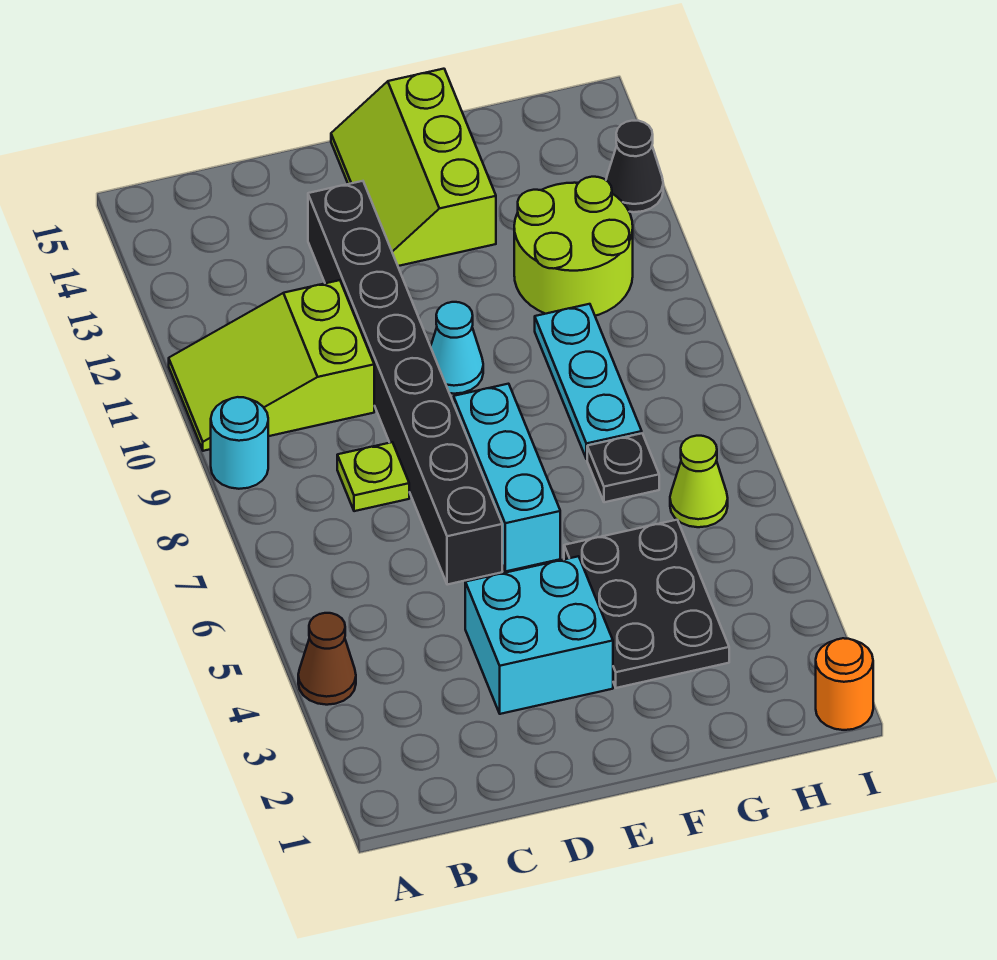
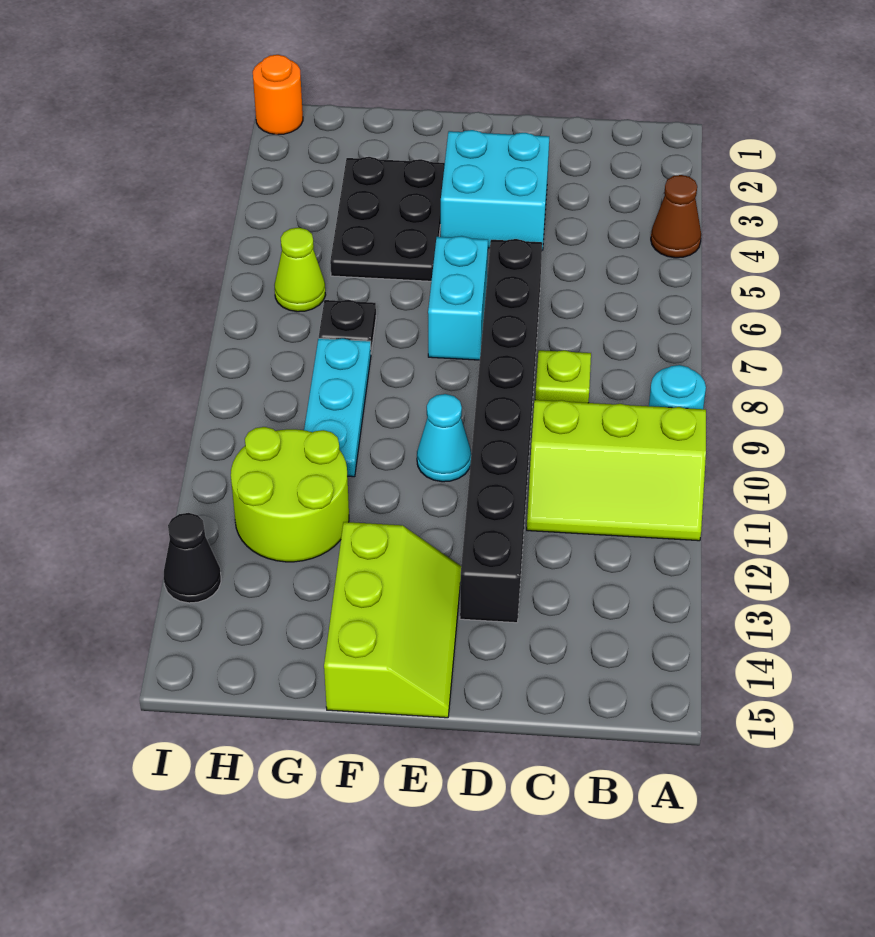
lime slope A10:C11 level 1 top C -> lime slope A10:C11 level 1 top 10
cyan brick E6:E8 level 1 -> cyan brick E6:E7 level 1

